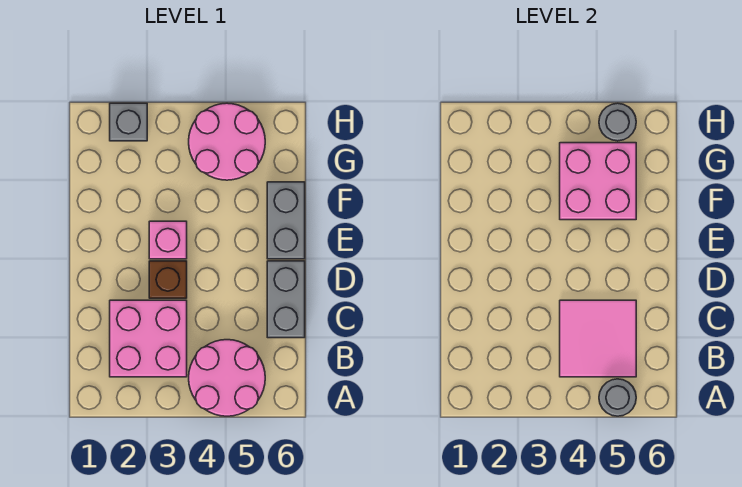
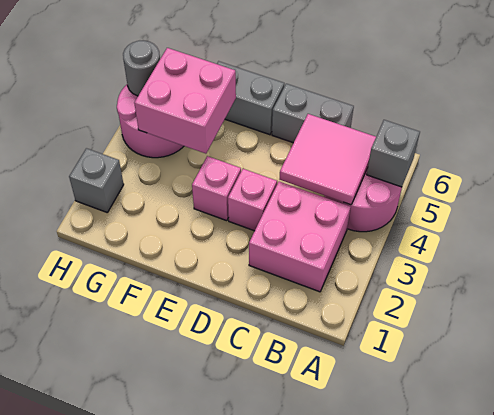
grey round brick A5 level 2 -> grey brick A5 level 2
brown brick D3 level 1 -> pink brick D3 level 1

